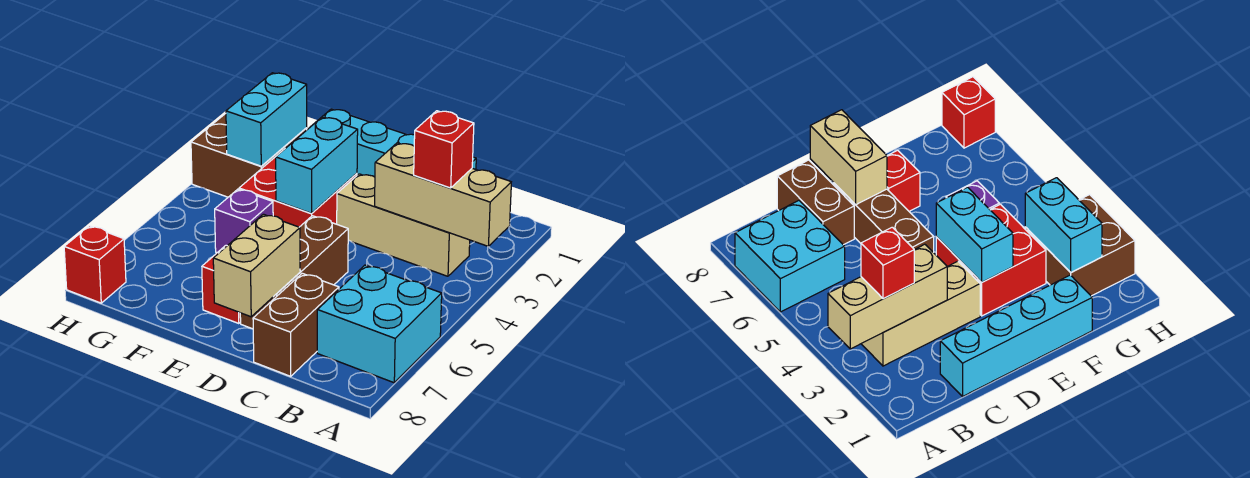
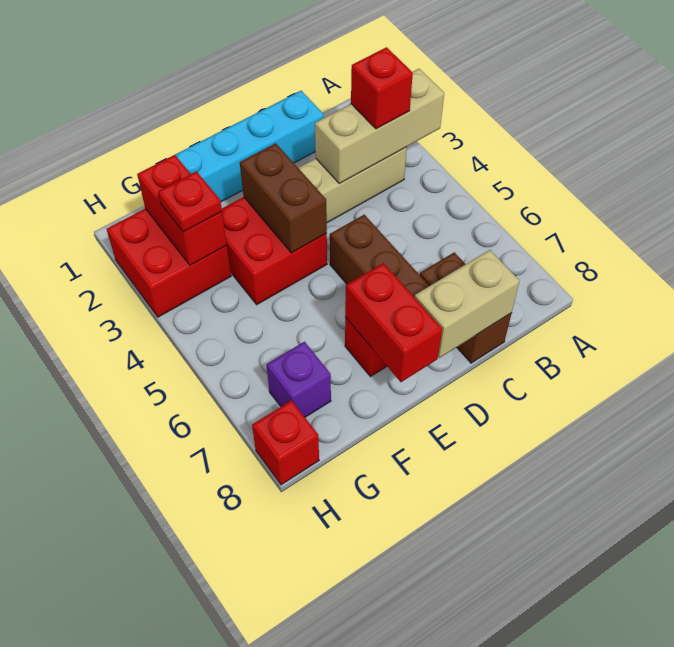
cyan brick A6:B7 level 1 -> none
tan brick D7:D8 level 2 -> tan brick C8:D8 level 2
cyan brick E3:E4 level 2 -> brown brick E3:E4 level 2
none -> red brick E7:E8 level 2
purple brick F5 level 1 -> purple brick G7 level 1
brown brick G2:H3 level 1 -> red brick G2:H3 level 1
cyan brick G2:G3 level 2 -> red brick G2:G3 level 2
none -> red plate G3 level 3

